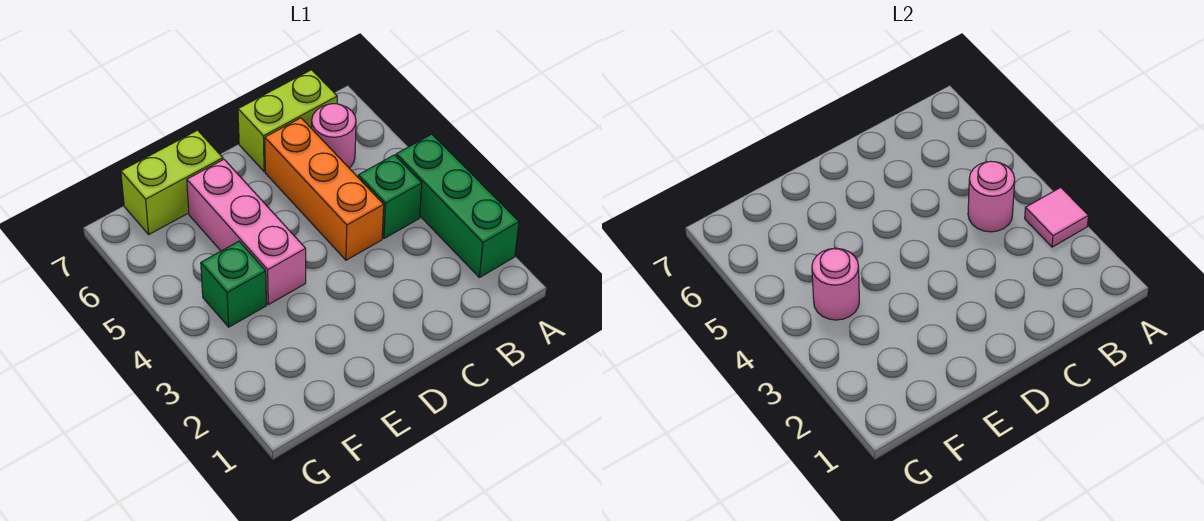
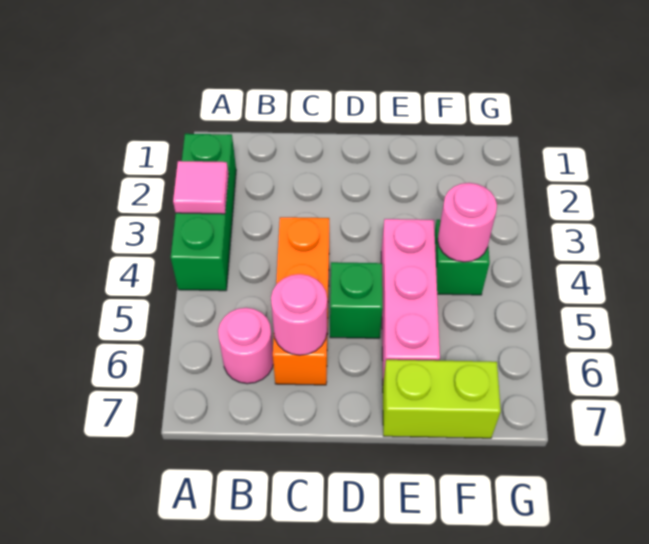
green brick B4 level 1 -> green brick D5 level 1
pink round brick B4 level 2 -> pink round brick C6 level 2
lime brick B7:C7 level 1 -> none

